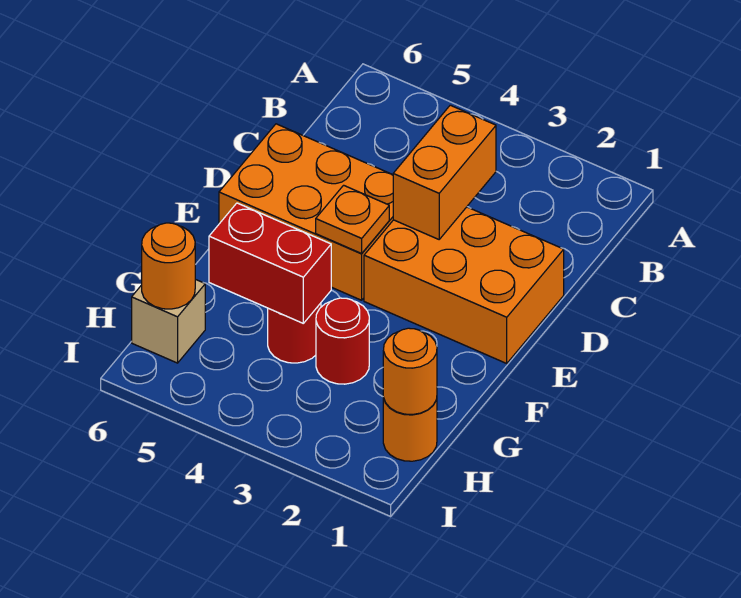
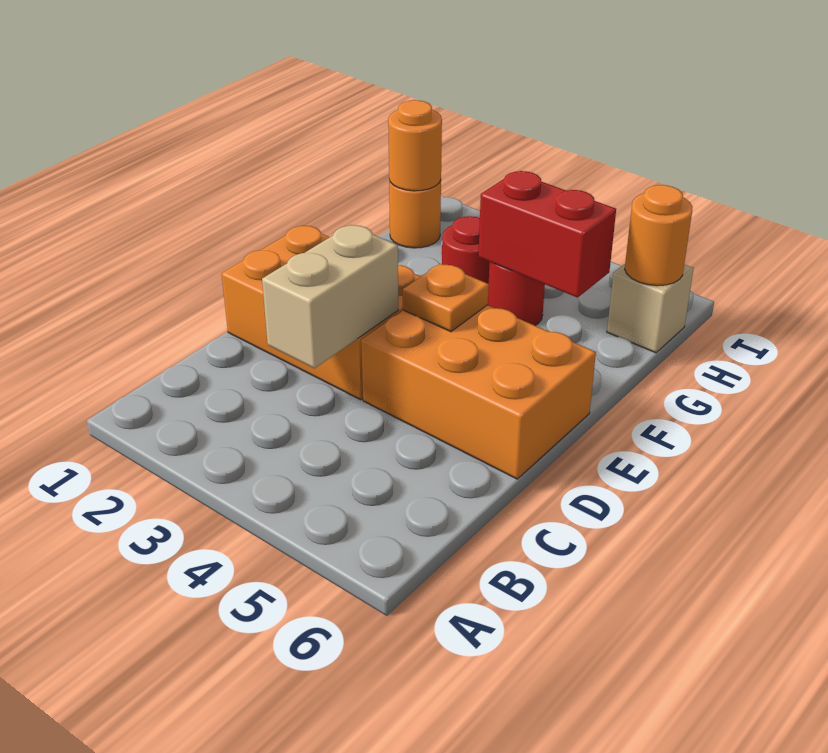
orange brick C3:D3 level 2 -> tan brick C3:D3 level 2

